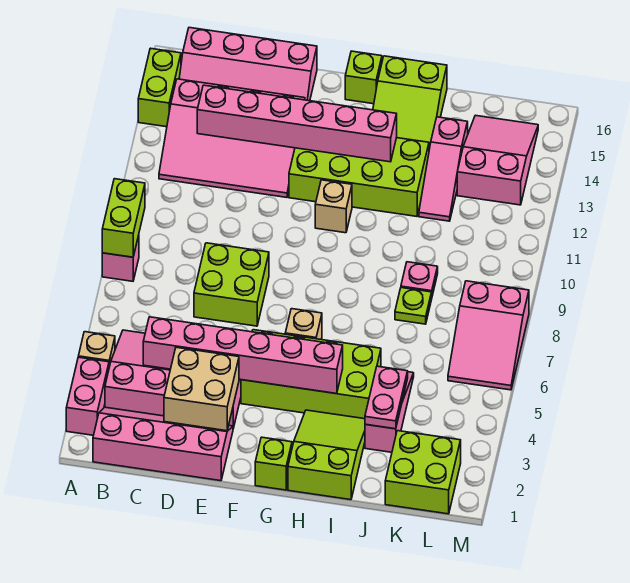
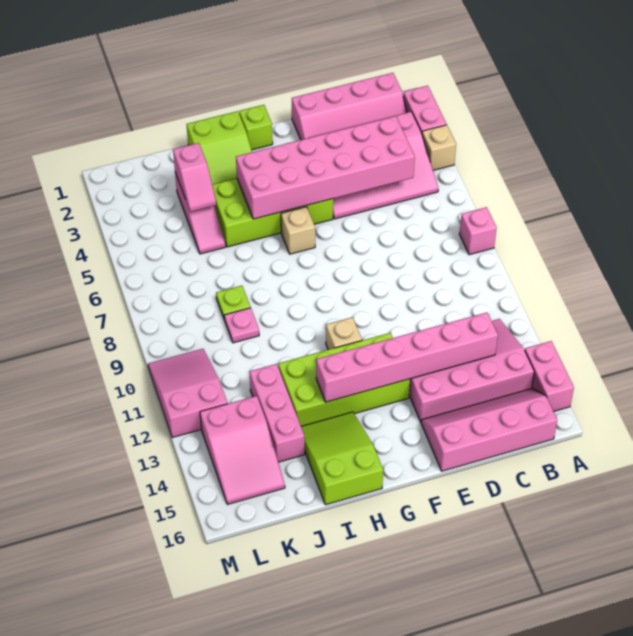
lime brick A8:A9 level 2 -> none
lime brick A14:A15 level 1 -> pink brick A14:A15 level 1
pink brick C4:H4 level 2 -> pink brick C4:H5 level 2
tan brick D2:E3 level 2 -> none
lime brick D7:E8 level 1 -> none
lime brick G16 level 1 -> none
pink plate J3:J4 level 2 -> pink slope J3:J4 level 2 top 3
pink slope J12:J14 level 1 top 14 -> pink brick J12:J14 level 1
lime brick K1:L2 level 1 -> none
pink slope L6:M8 level 1 top 8 -> pink slope L10:M12 level 1 top 12

